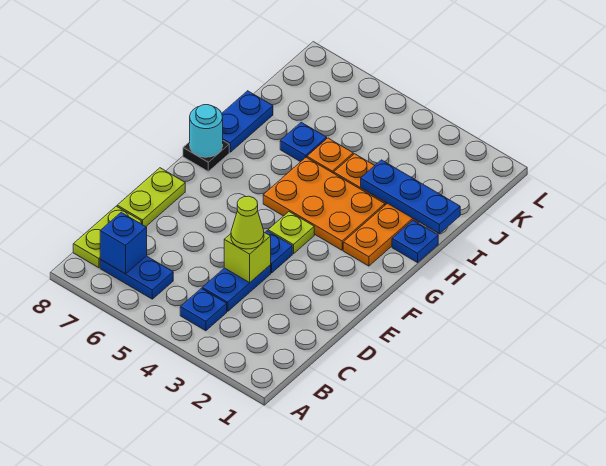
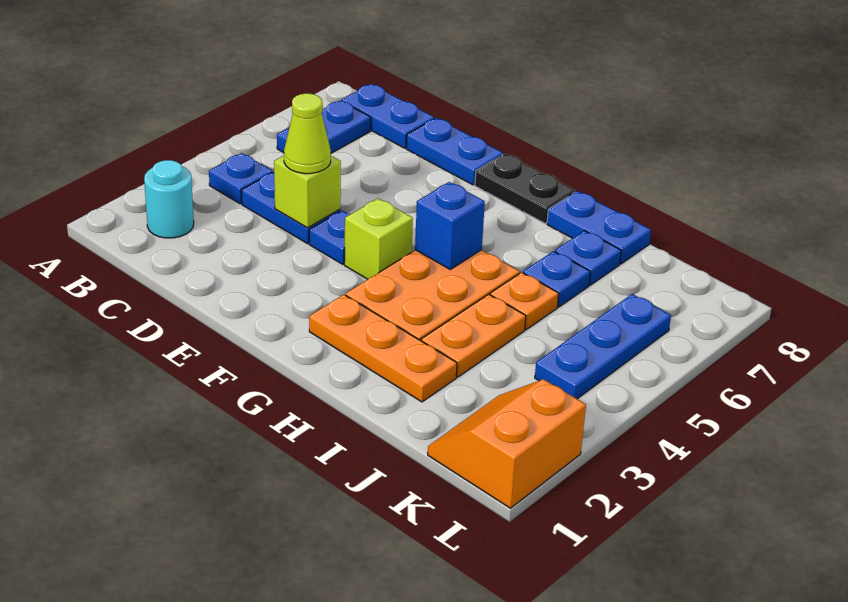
blue brick B7 level 2 -> blue brick G5 level 2
lime plate B8:C8 level 1 -> blue plate B8:C8 level 1
lime plate D8:E8 level 1 -> blue plate D8:E8 level 1
lime plate F4 level 1 -> lime brick F4 level 1
black plate G8 level 1 -> black plate F8:G8 level 1
cyan round brick G8 level 2 -> cyan round brick B2 level 1
blue plate H1 level 1 -> blue plate I7 level 1
blue plate I1:I3 level 2 -> blue plate K4:K6 level 1
none -> orange slope K1:L2 level 1 top L

